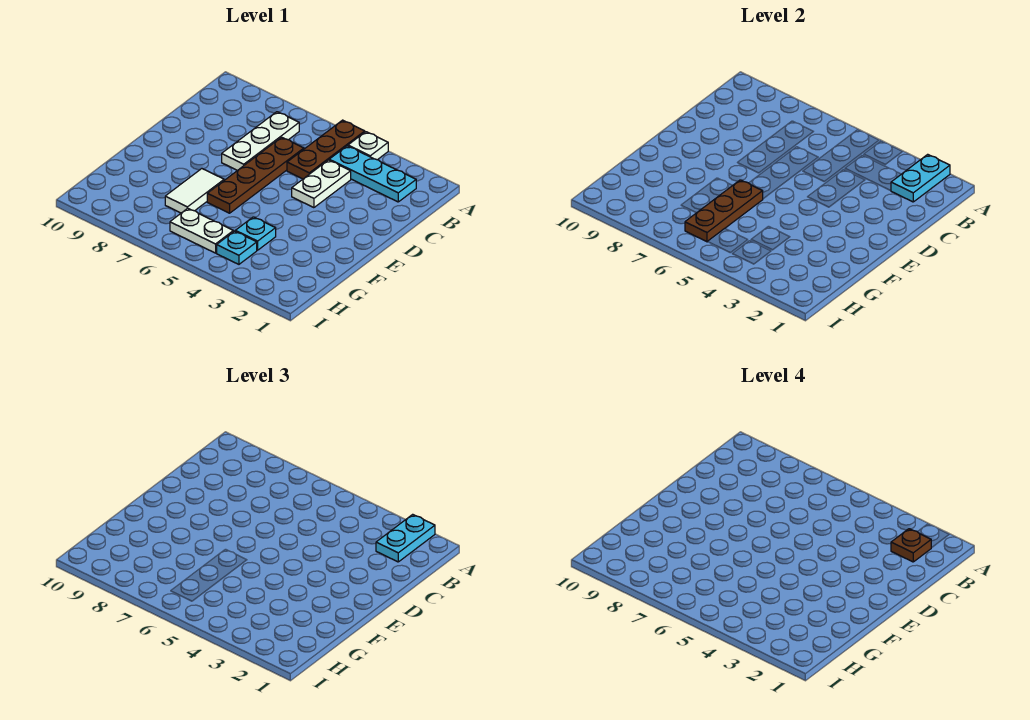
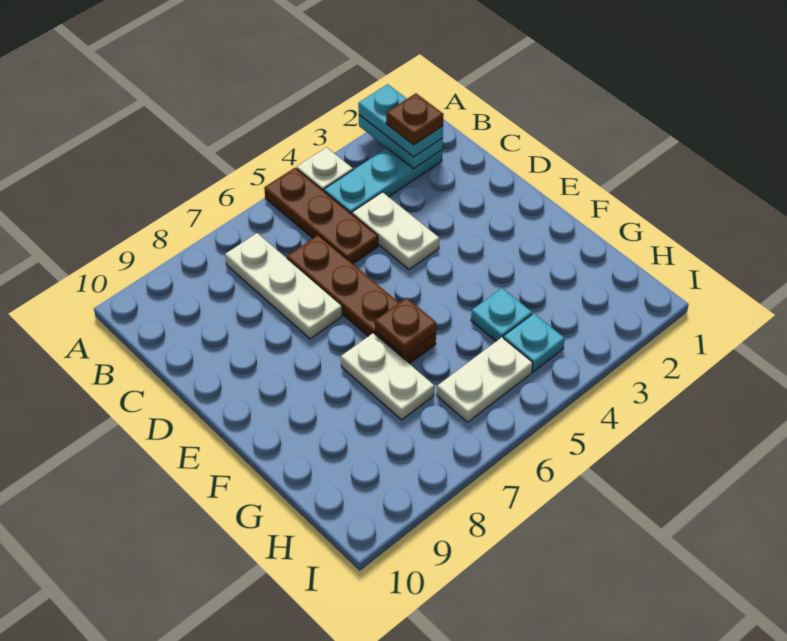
brown plate F6:H6 level 2 -> brown plate F6 level 2
white tile F7:G7 level 1 -> white plate F7:G7 level 1

